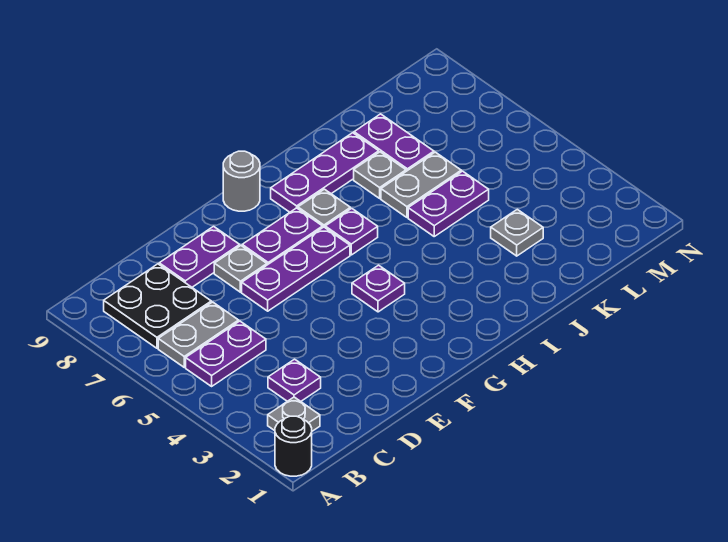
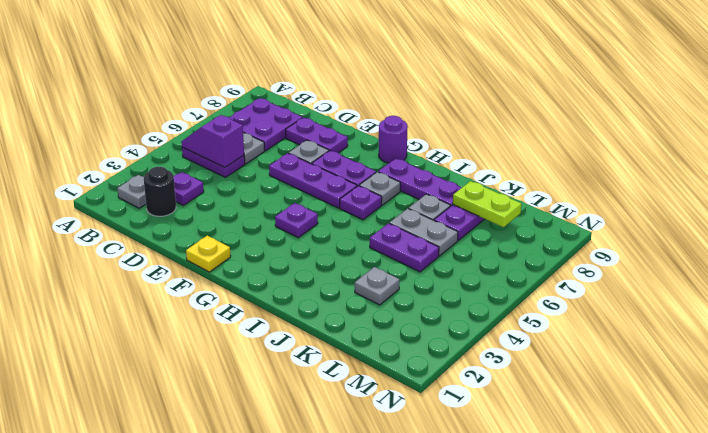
black round brick A1 level 1 -> black round brick C2 level 1
none -> purple slope B5:C5 level 2 top C
black plate B7:C8 level 1 -> purple plate B7:C8 level 1
none -> yellow plate F1 level 1
grey round brick G9 level 1 -> purple round brick G9 level 1
none -> lime plate K8:L8 level 2

